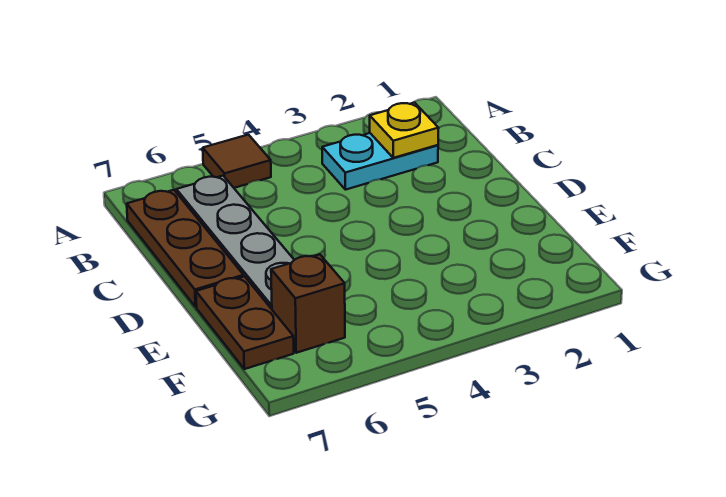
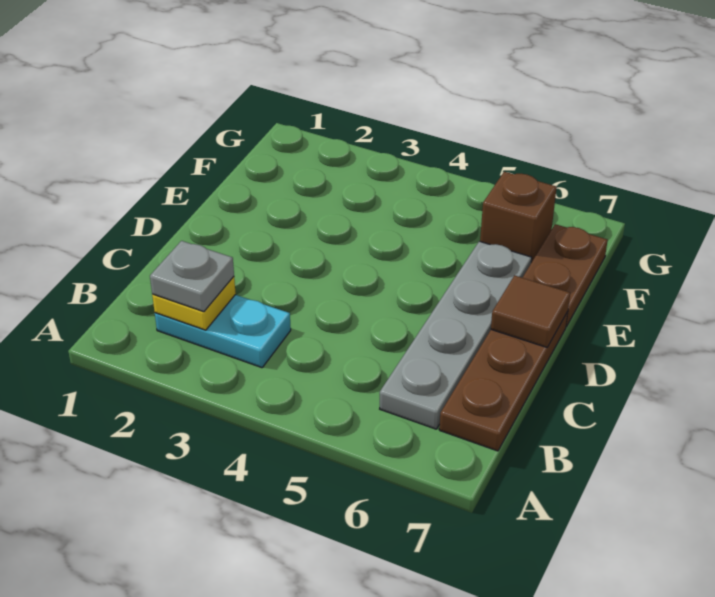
brown tile A5 level 1 -> brown tile D7 level 2
none -> grey plate B2 level 3

